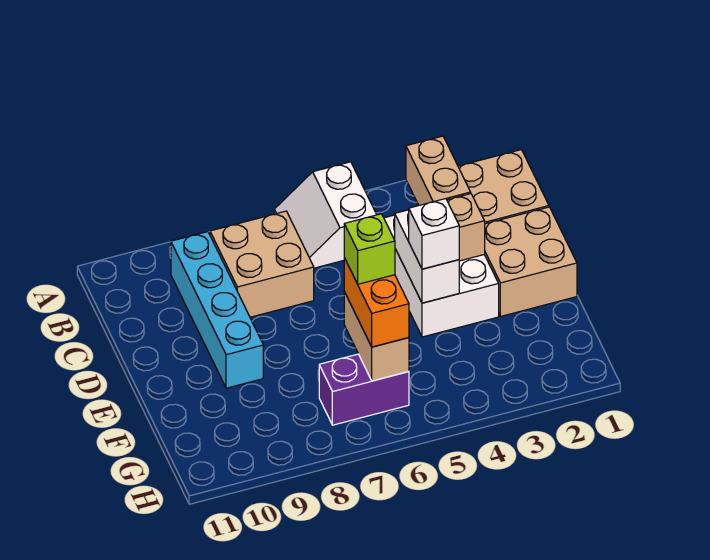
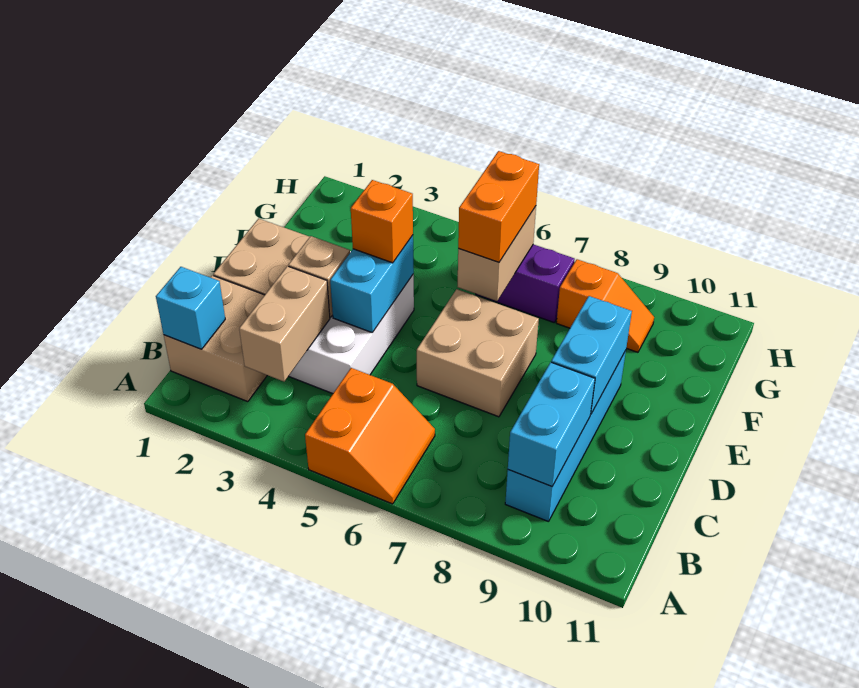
white slope A5:B6 level 1 top 5 -> orange slope A5:B6 level 1 top 5
none -> cyan brick B1 level 2
tan brick B7:C8 level 1 -> tan brick D6:E7 level 1
none -> cyan brick B9:C9 level 2
white brick D4:E4 level 2 -> cyan brick D4:E4 level 2
none -> cyan brick D9:E9 level 2
white brick E4 level 3 -> orange brick E4 level 3
lime brick F6 level 4 -> none
none -> orange slope G8:G9 level 1 top 8

